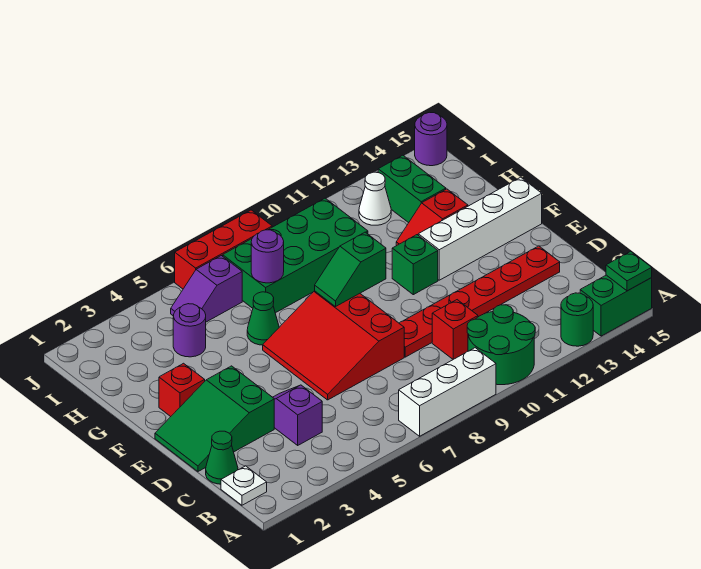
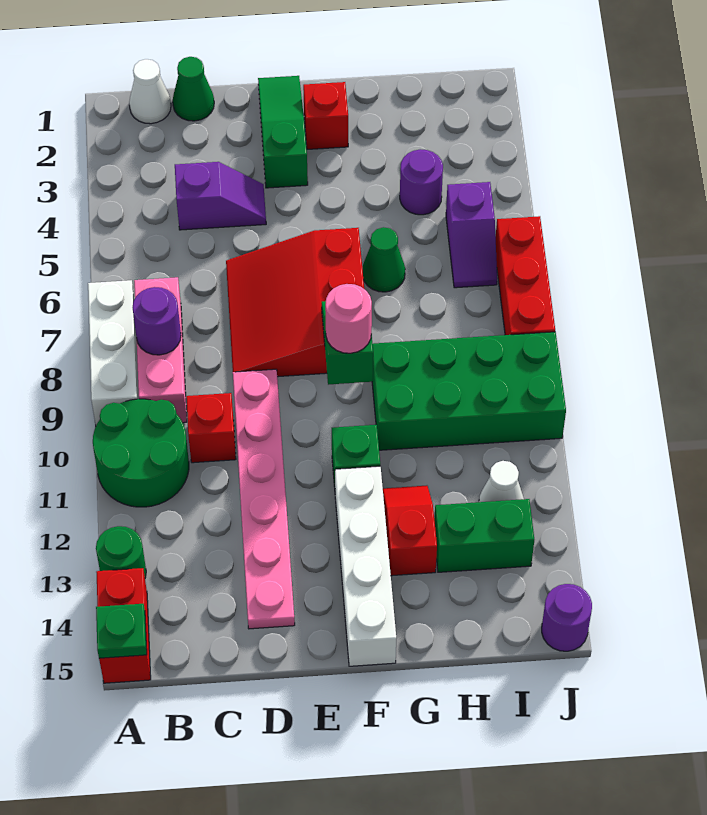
green brick A14:A15 level 1 -> red brick A14:A15 level 1
white plate B1 level 1 -> white cone B1 level 1
none -> pink brick B7:B9 level 1
green slope D1:E3 level 1 top 3 -> green slope E1:E3 level 1 top 3
red slope D6:F8 level 1 top 8 -> red slope D6:F8 level 1 top F
red plate D9:D14 level 1 -> pink plate D9:D14 level 1
none -> pink round brick F9 level 3
green brick H7:I10 level 1 -> green brick G9:J10 level 1
purple round brick H7 level 2 -> purple round brick B8 level 2
purple slope I5:I6 level 1 top 6 -> purple slope I5:I6 level 1 top 5

